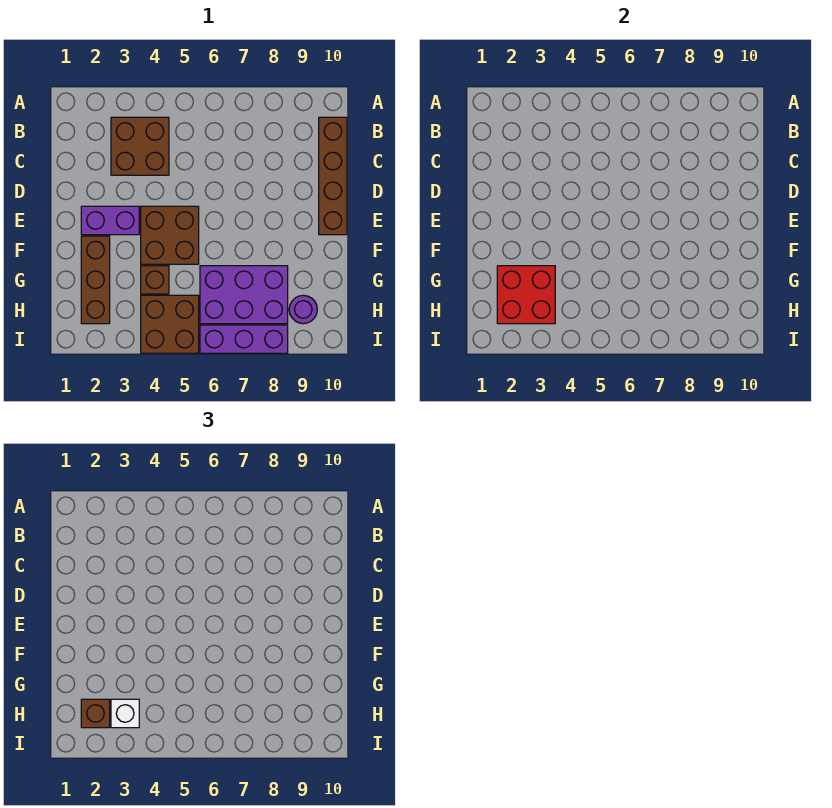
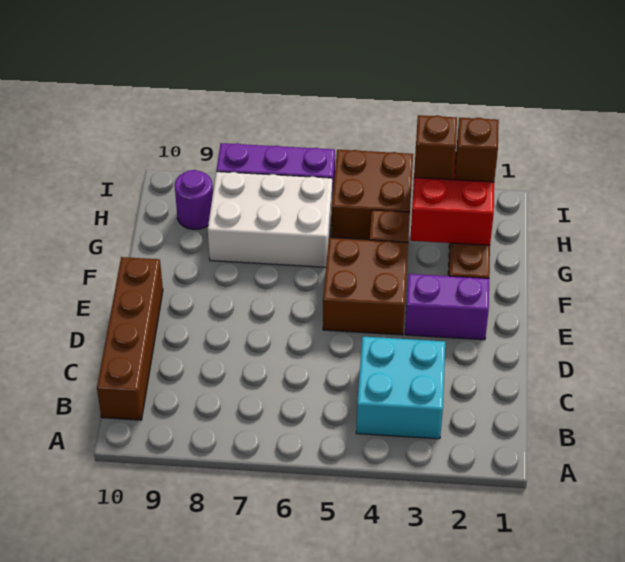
brown brick B3:C4 level 1 -> cyan brick B3:C4 level 1
purple brick G6:H8 level 1 -> white brick G6:H8 level 1
white brick H3 level 3 -> brown brick H3 level 3

